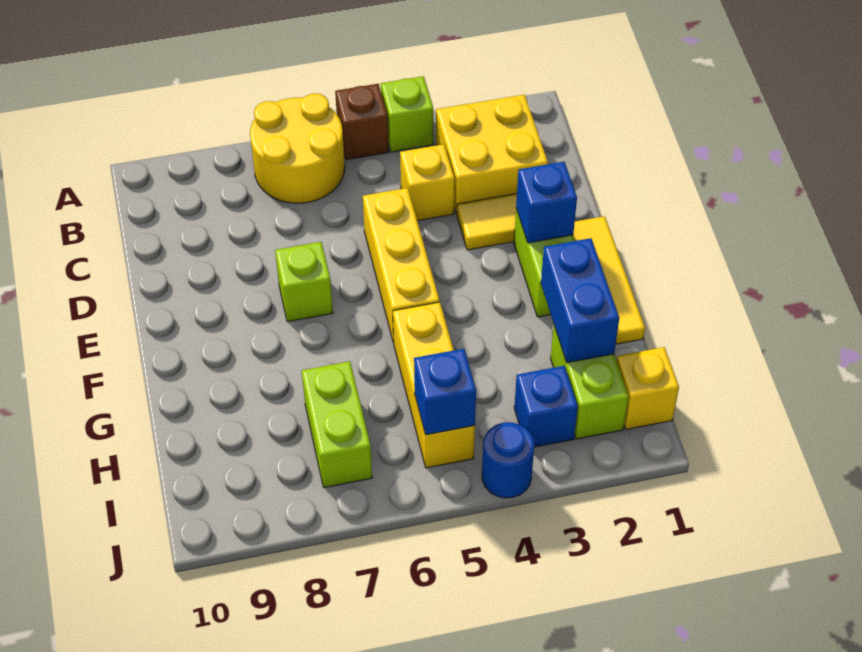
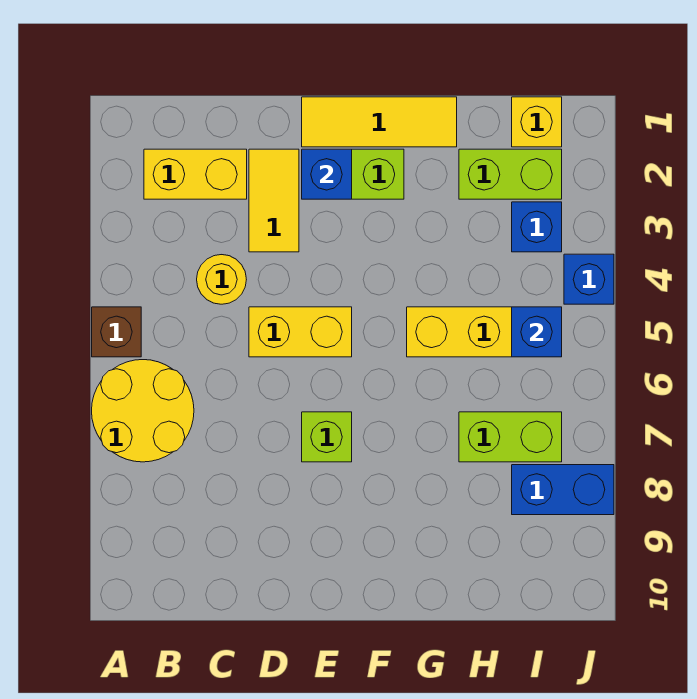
lime brick A4 level 1 -> none
yellow brick B2:C3 level 1 -> yellow brick B2:C2 level 1
yellow brick C4 level 1 -> yellow round brick C4 level 1
yellow brick D5:F5 level 1 -> yellow brick D5:E5 level 1
blue brick G2:H2 level 2 -> blue brick I8:J8 level 1
blue round brick J4 level 1 -> blue brick J4 level 1

